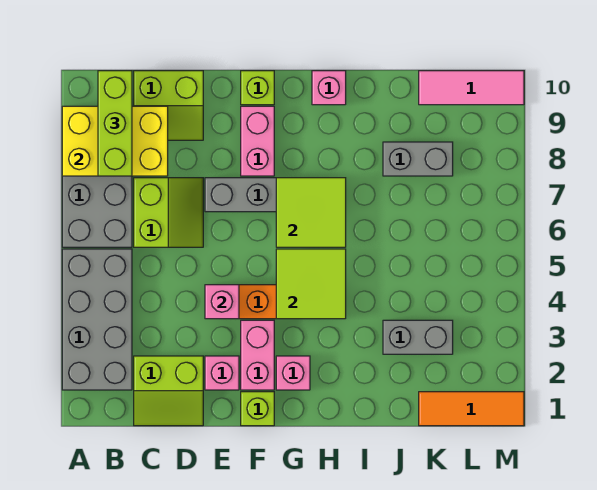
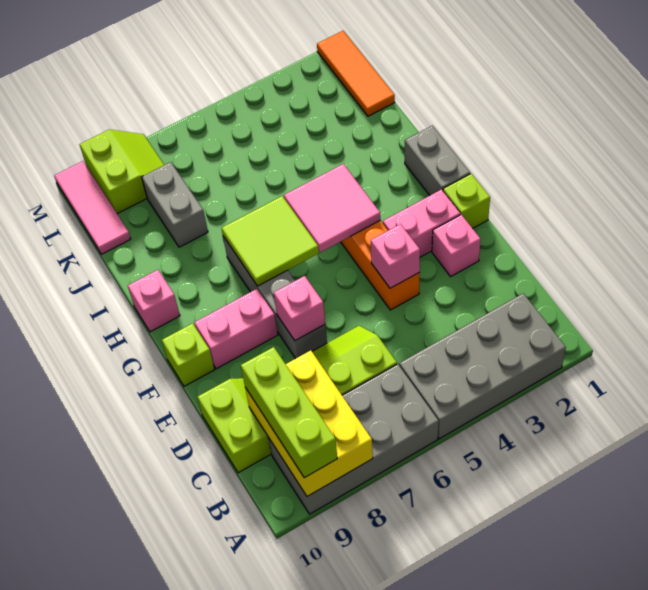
lime brick B8:B10 level 3 -> lime brick A9:C9 level 3
lime slope C1:D2 level 1 top 2 -> lime slope L8:M9 level 1 top 9
pink brick G2 level 1 -> pink brick E7 level 2
lime tile G4:H5 level 2 -> pink tile G4:H5 level 2
grey brick J3:K3 level 1 -> grey brick G1:H1 level 1

